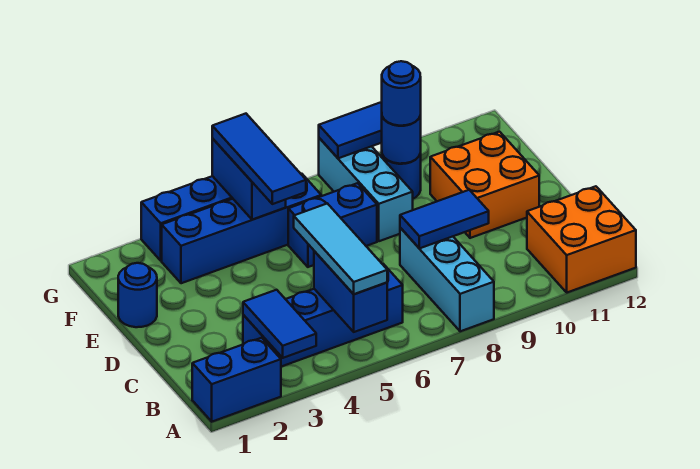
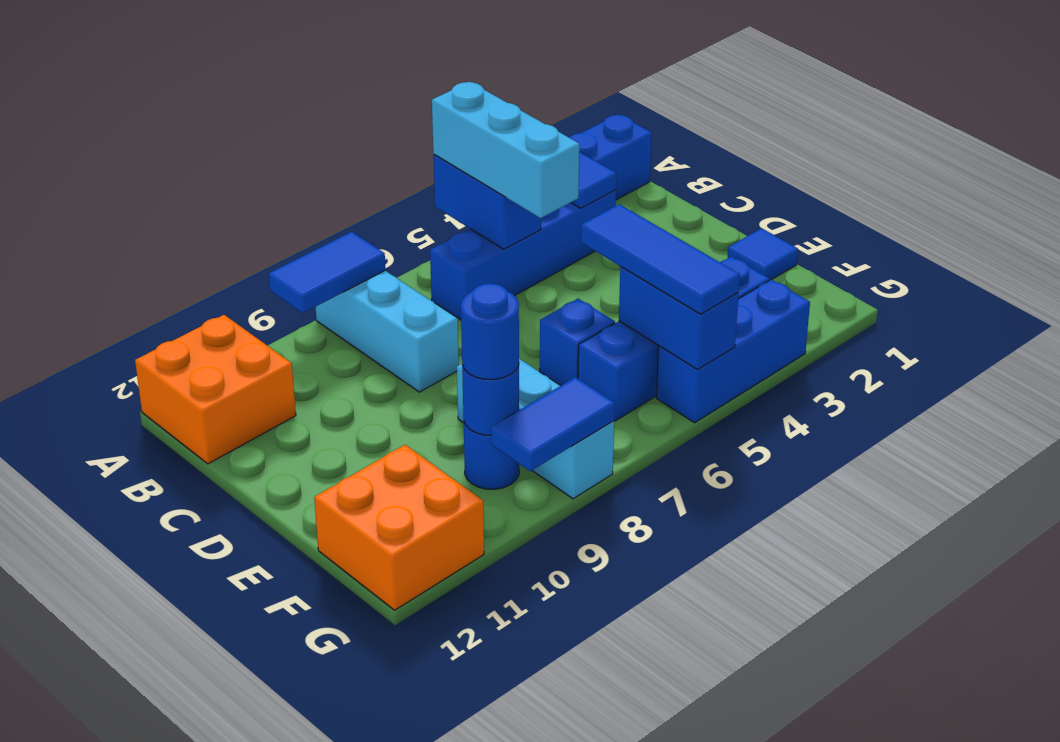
cyan tile A5:C5 level 3 -> cyan brick A5:C5 level 3
blue tile C8:C9 level 2 -> blue tile A8:A9 level 2
orange brick D10:E11 level 1 -> orange brick F11:G12 level 1
blue round brick E1 level 1 -> blue tile E1 level 1
blue brick E6:E7 level 1 -> blue brick E6 level 1

